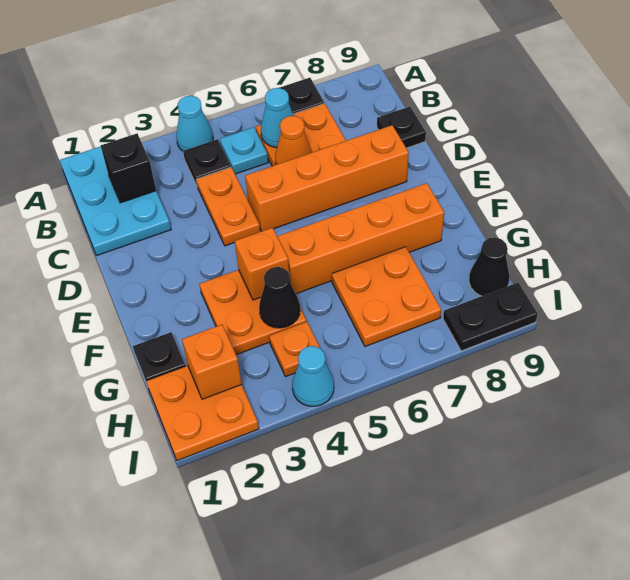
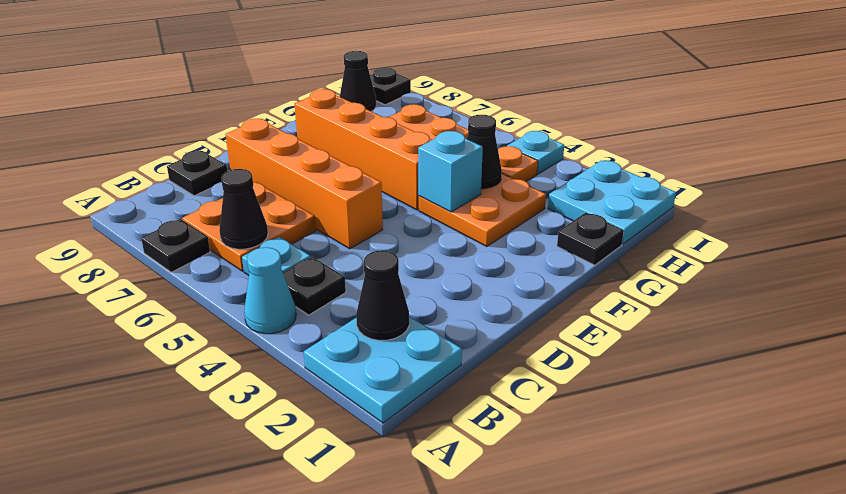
cyan plate A1:C2 level 1 -> cyan plate A1:B2 level 1
black brick B2 level 2 -> black cone B2 level 2
cyan cone B6 level 2 -> black cone B6 level 2
orange plate C4:D4 level 1 -> none
orange cone C6 level 2 -> none
orange brick F4 level 2 -> cyan brick F4 level 2
orange plate H1:I2 level 1 -> cyan plate H1:I2 level 1
orange brick H2 level 2 -> none
cyan cone I4 level 1 -> cyan plate I4 level 1
black plate I8:I9 level 1 -> black plate I9 level 1

